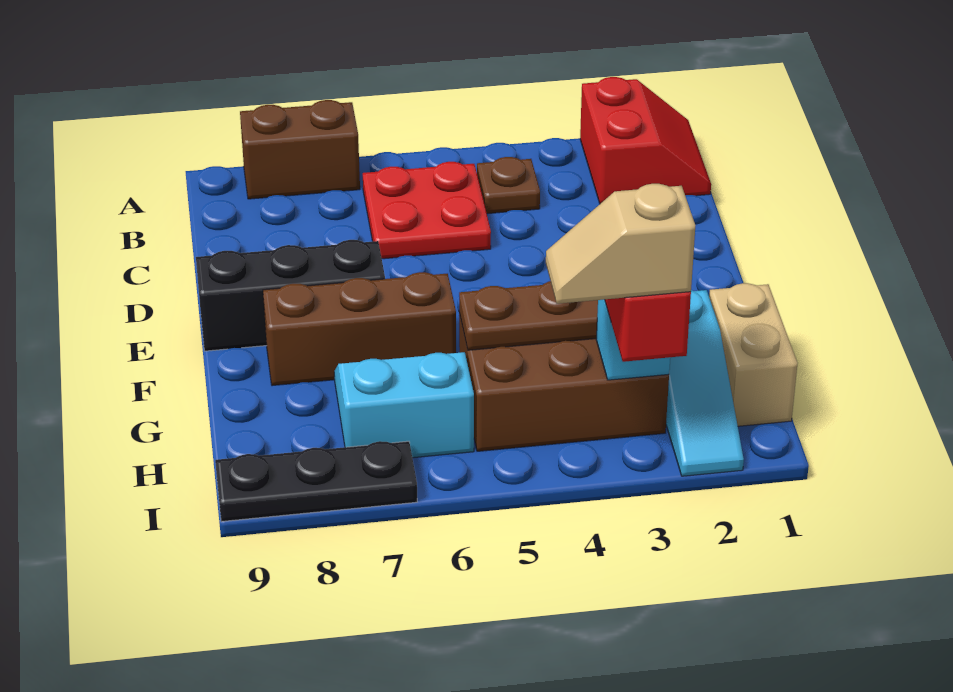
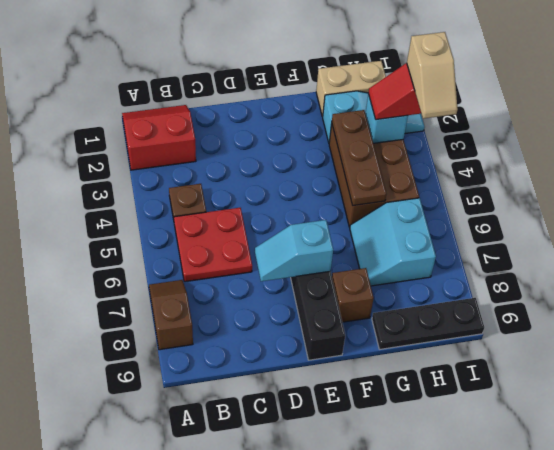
brown brick A7:A8 level 1 -> brown slope A7:A8 level 1 top 8
none -> cyan slope D7:E7 level 2 top E
brown brick F6:F8 level 1 -> brown brick F8 level 1
black plate I7:I9 level 1 -> black plate G9:I9 level 1

